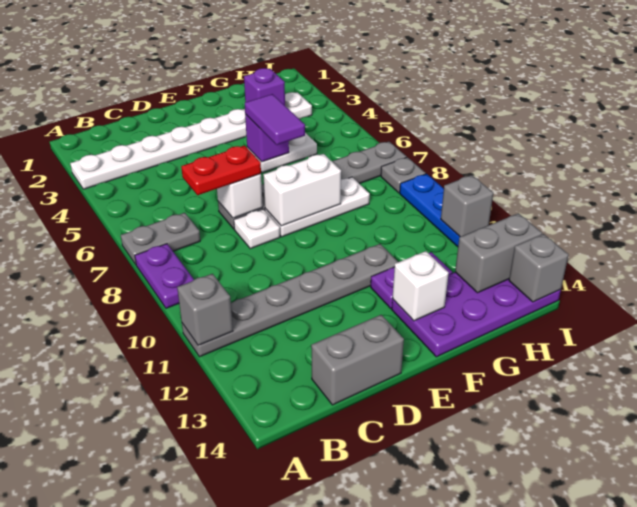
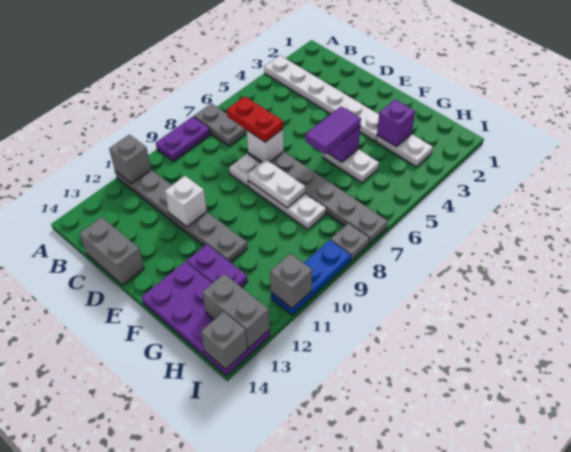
white brick E8:F8 level 2 -> white plate E8:F8 level 2
white brick F13 level 2 -> white brick D11 level 2

